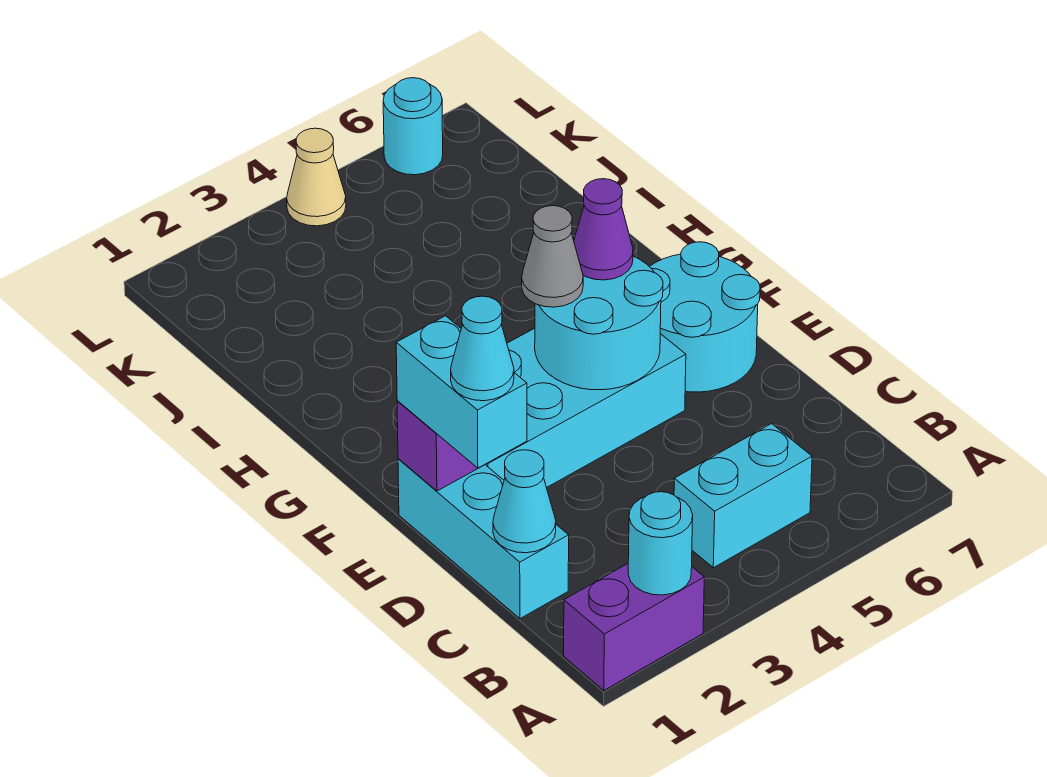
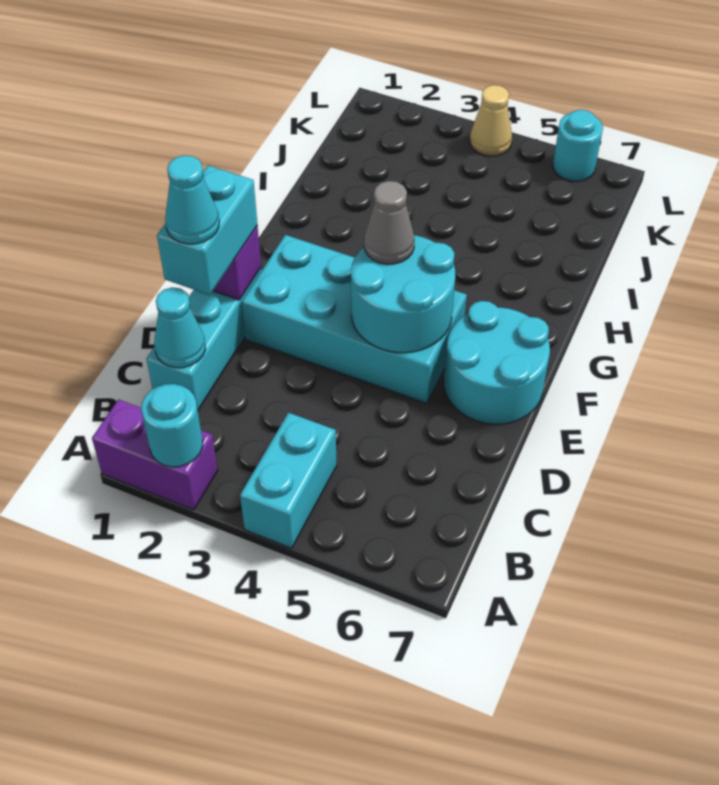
cyan brick B4:B5 level 1 -> cyan brick A4:B4 level 1
purple cone F5 level 3 -> none

